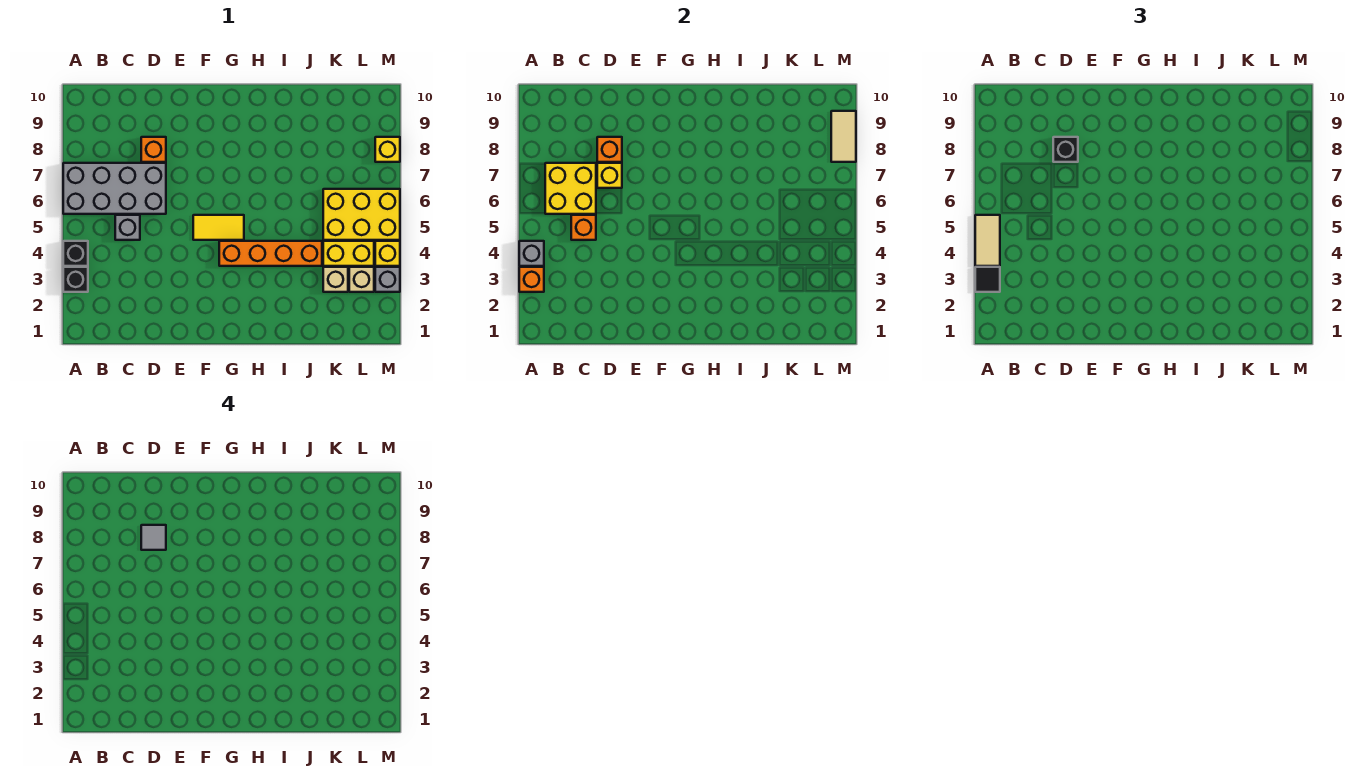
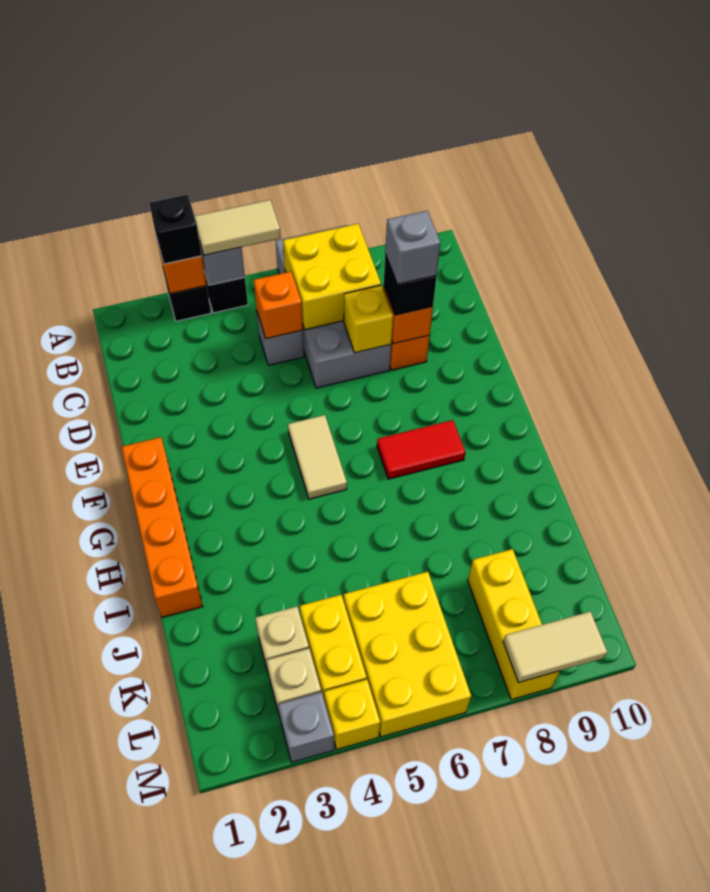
black tile A3 level 3 -> black brick A3 level 3
grey tile D8 level 4 -> grey brick D8 level 4
yellow tile F5:G5 level 1 -> tan tile F5:G5 level 1
orange brick G4:J4 level 1 -> orange brick F1:I1 level 1
none -> red tile G7:G8 level 1
yellow brick M8 level 1 -> yellow brick K8:M8 level 1

